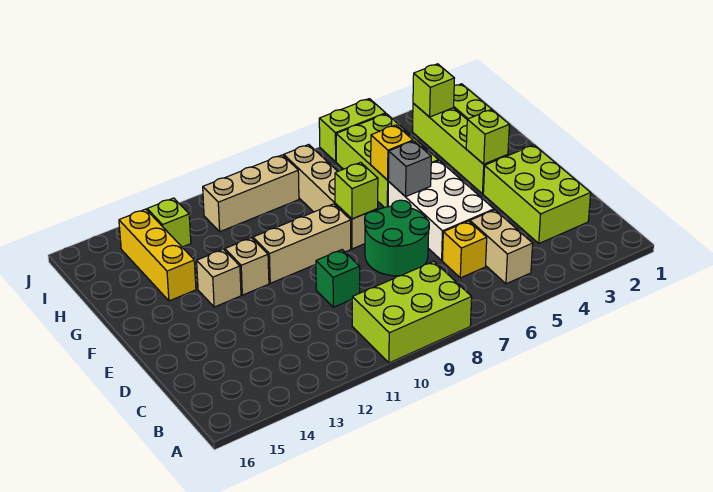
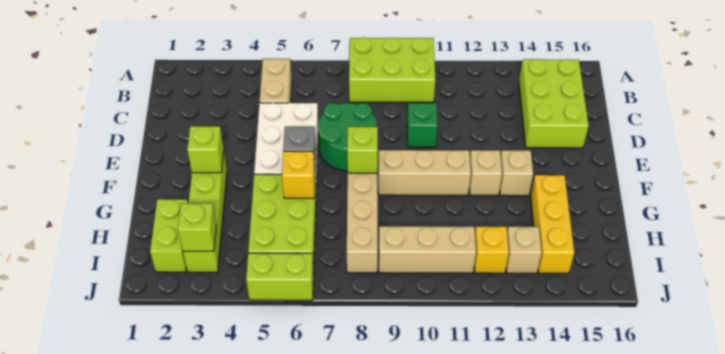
lime brick C2:E3 level 1 -> lime brick B14:D15 level 1
yellow brick C6 level 1 -> yellow brick I12 level 1
lime brick I13 level 1 -> tan brick I13 level 1

